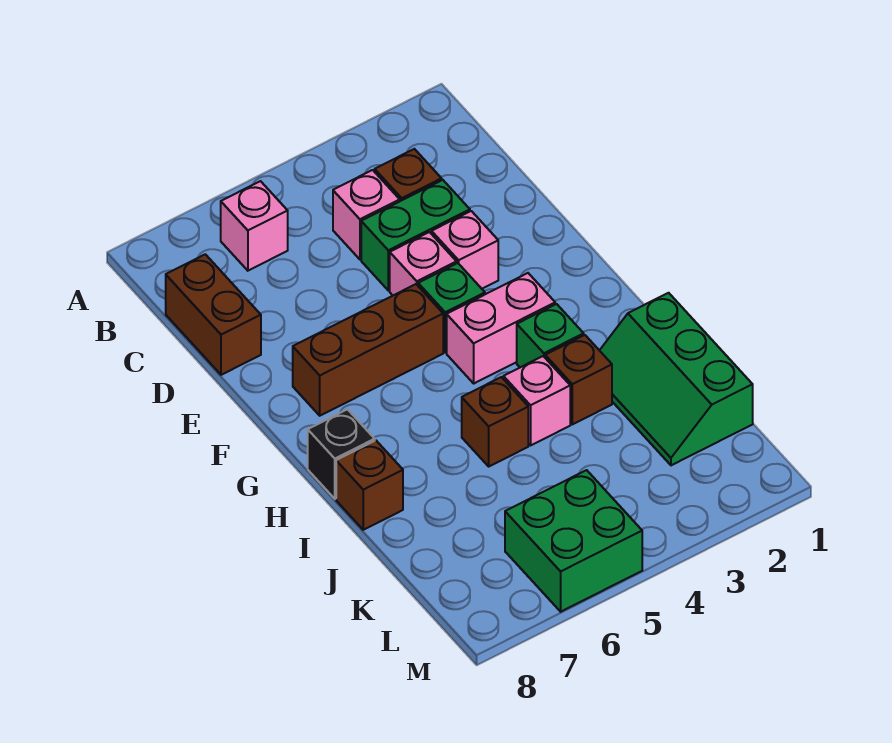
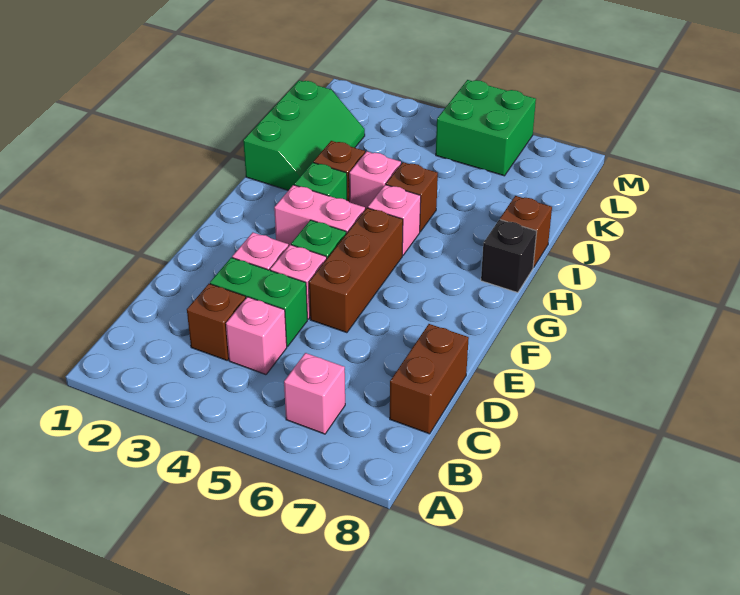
brown brick F5:F7 level 1 -> brown brick E5:G5 level 1
none -> pink brick H5 level 1

